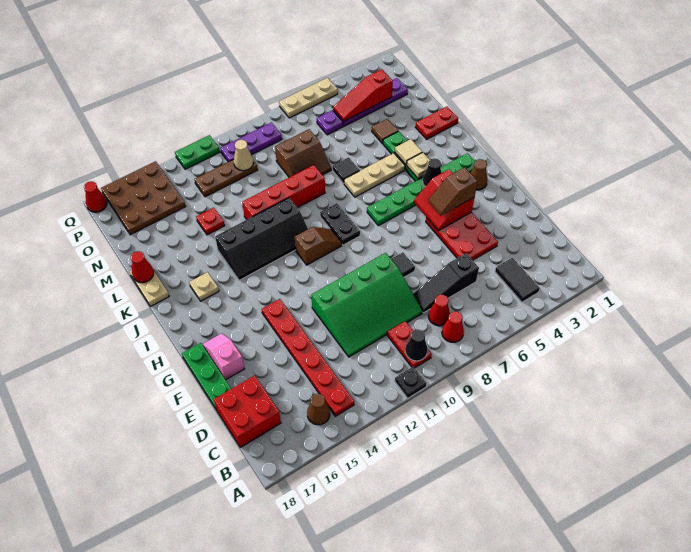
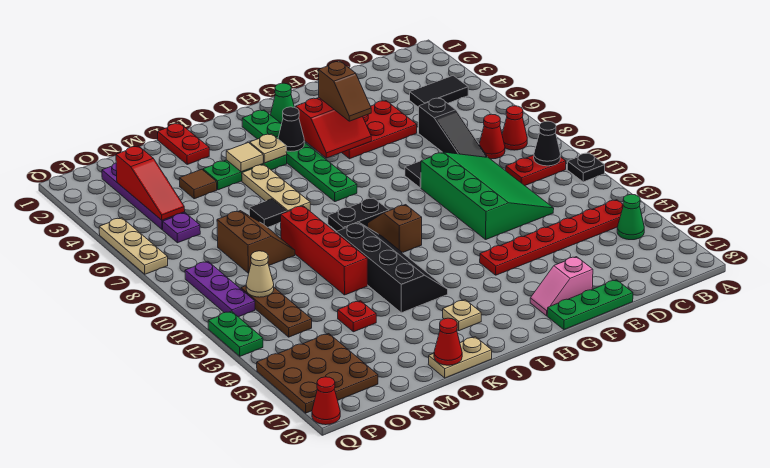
brown cone B15 level 1 -> green cone B15 level 1
red brick C17:D18 level 1 -> none
brown cone H2 level 1 -> green cone H2 level 1

